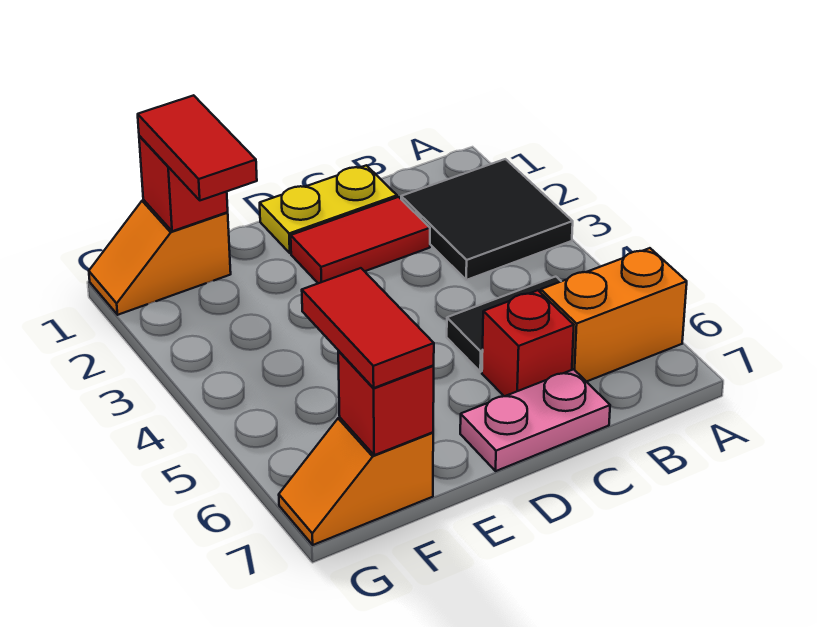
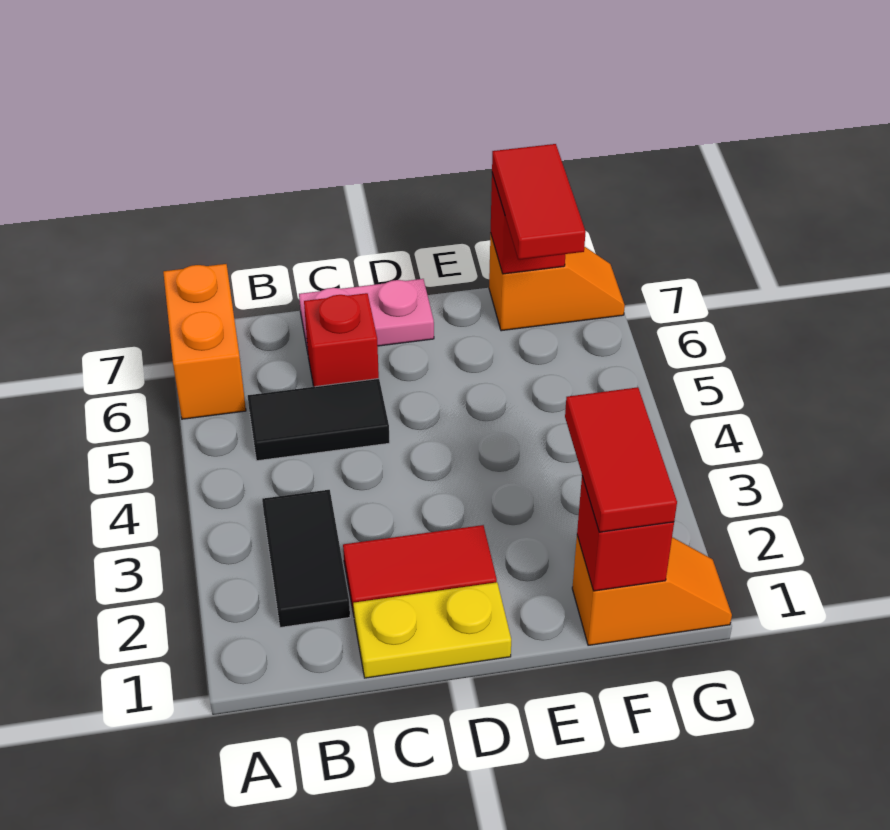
black tile A2:B3 level 1 -> black tile B2:B3 level 1
orange brick A6:B6 level 1 -> orange brick A6:A7 level 1

